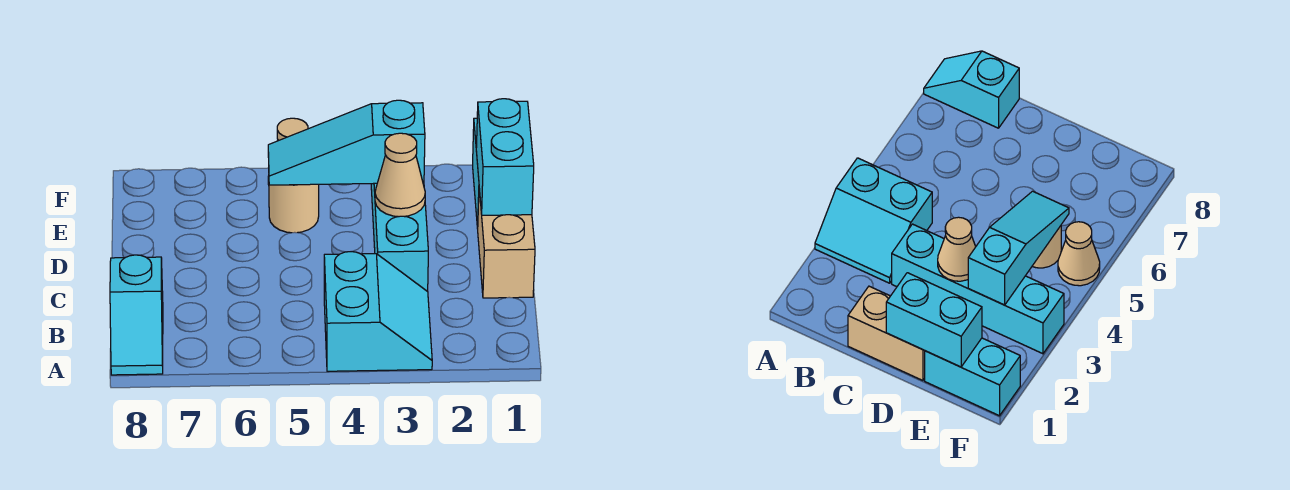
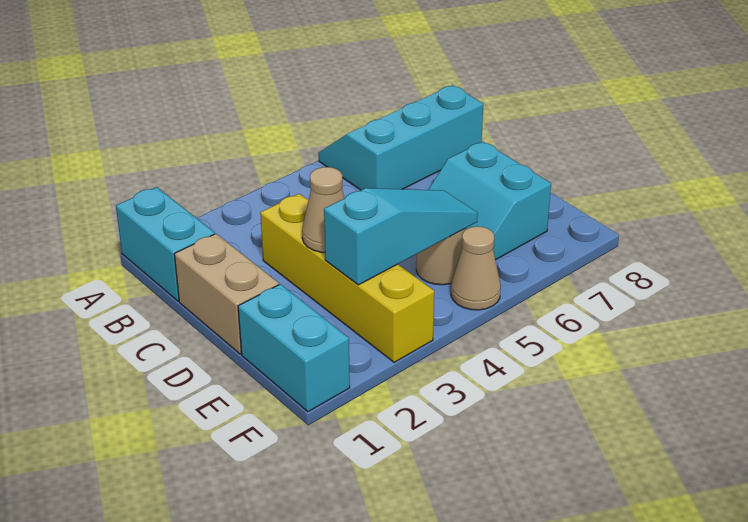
cyan slope A3:B4 level 1 top 4 -> cyan slope D6:E7 level 1 top 7
cyan slope A8:B8 level 1 top B -> cyan slope A6:B8 level 1 top B
cyan brick C3:F3 level 1 -> yellow brick C3:F3 level 1
cyan brick D1:E1 level 2 -> cyan brick A1:B1 level 1

